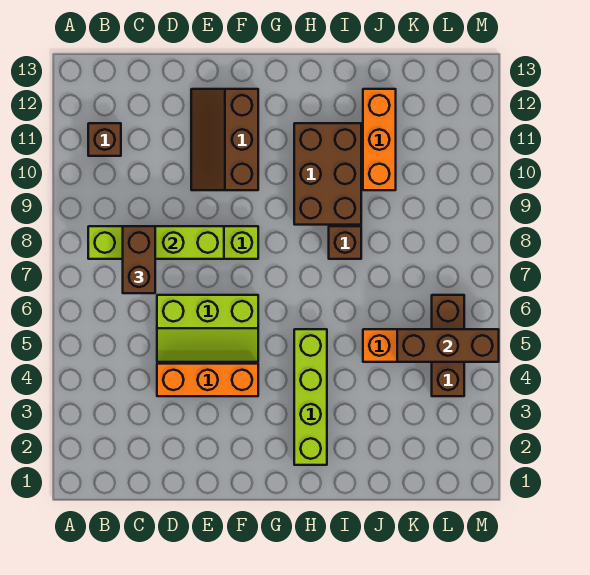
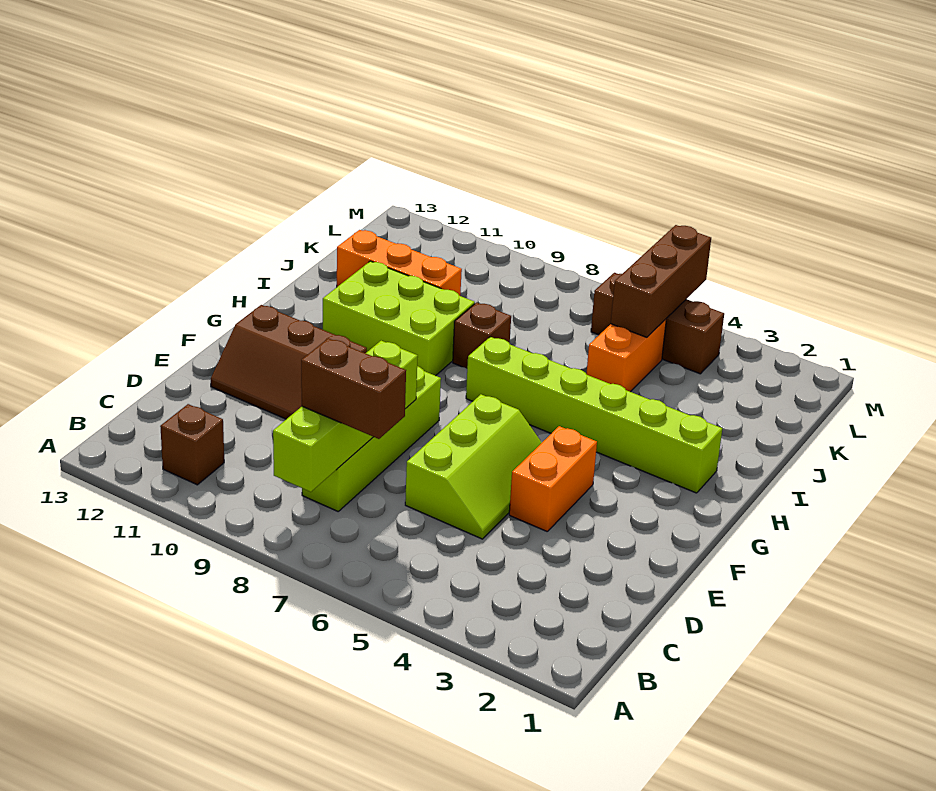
orange brick D4:F4 level 1 -> orange brick E4:F4 level 1
lime brick H2:H5 level 1 -> lime brick H2:H7 level 1
brown brick H9:I11 level 1 -> lime brick H9:I11 level 1

